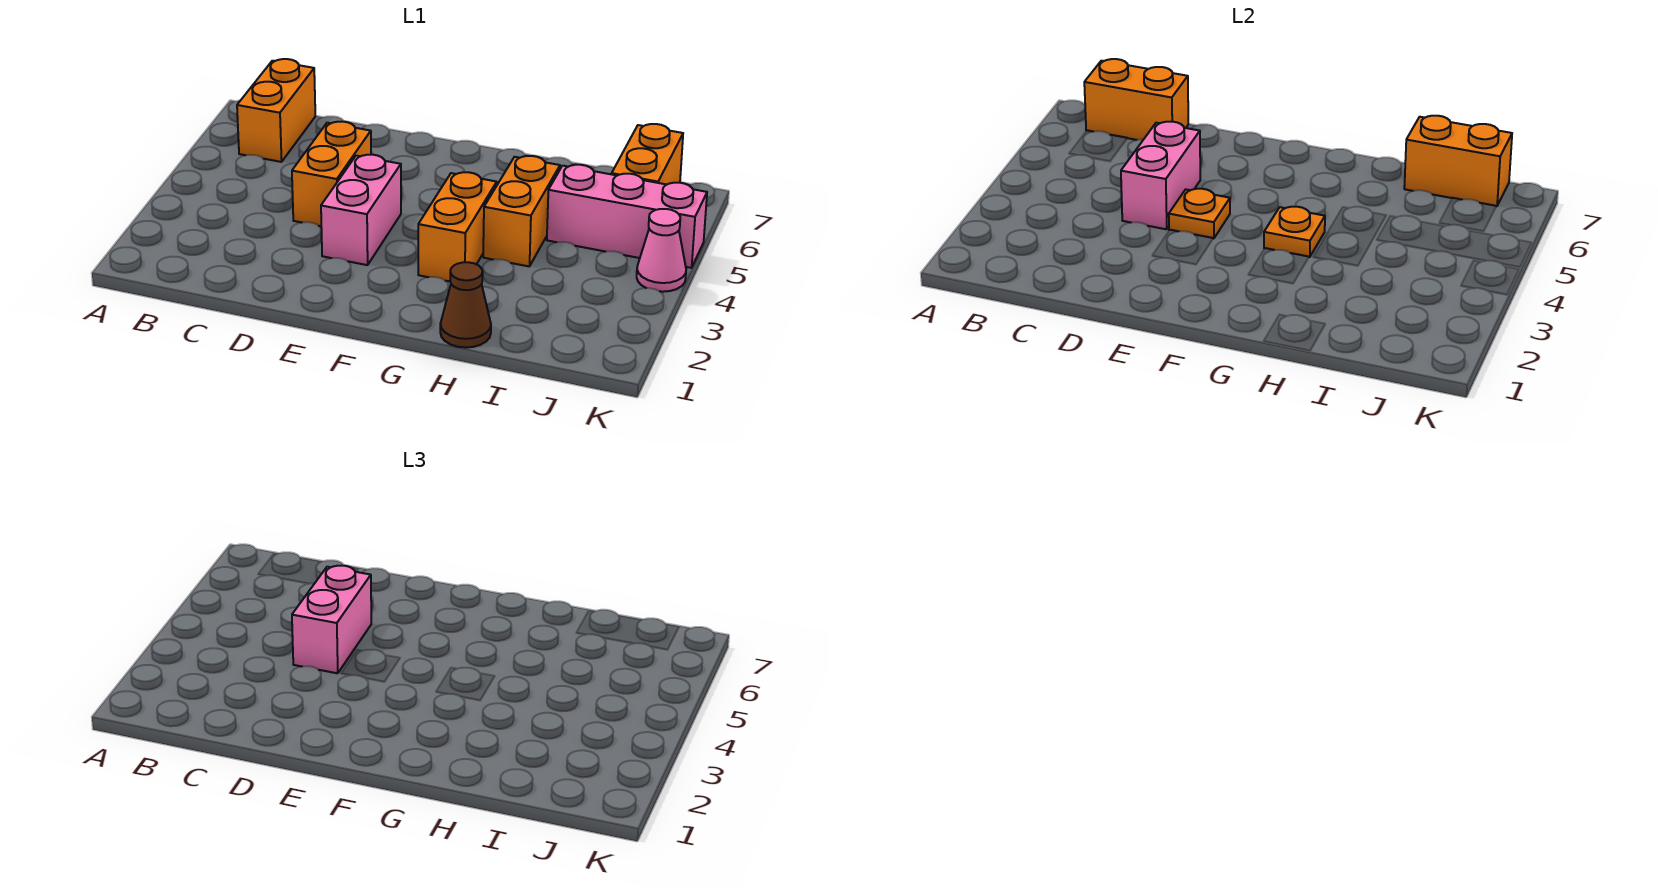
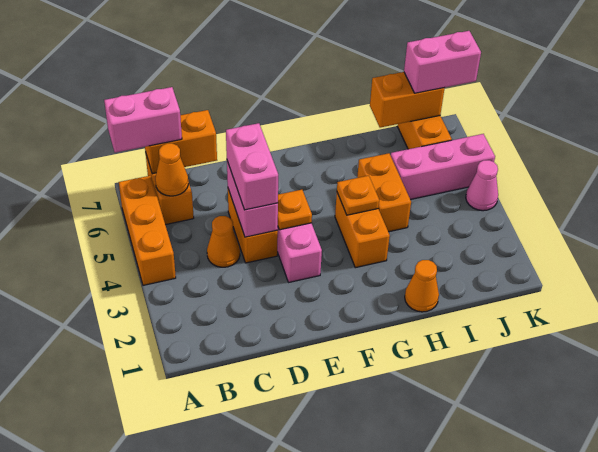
none -> orange brick A4:A6 level 1
none -> pink brick A7:B7 level 3
none -> orange cone B6 level 2
none -> orange cone C4 level 1
brown cone H1 level 1 -> orange cone H1 level 1
none -> pink brick J7:K7 level 3

